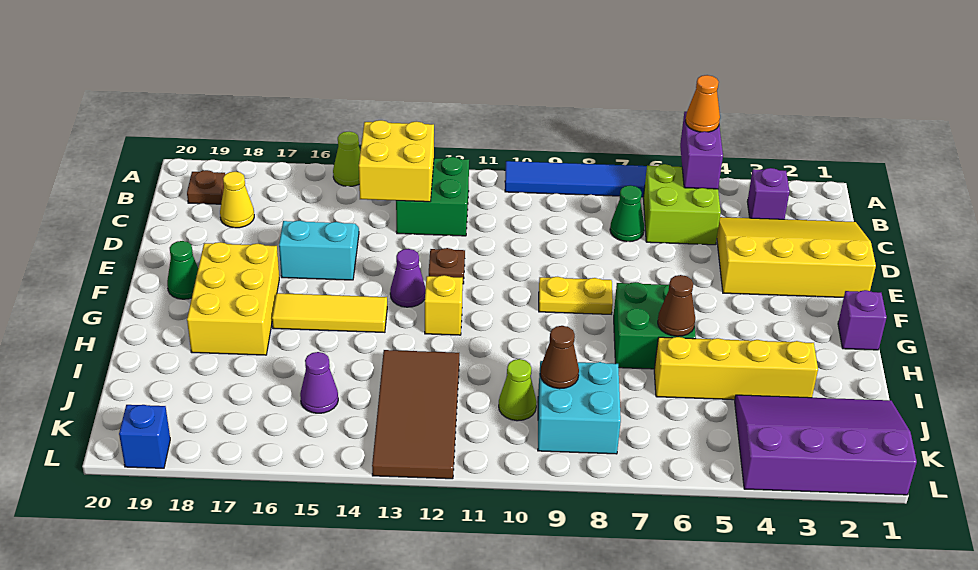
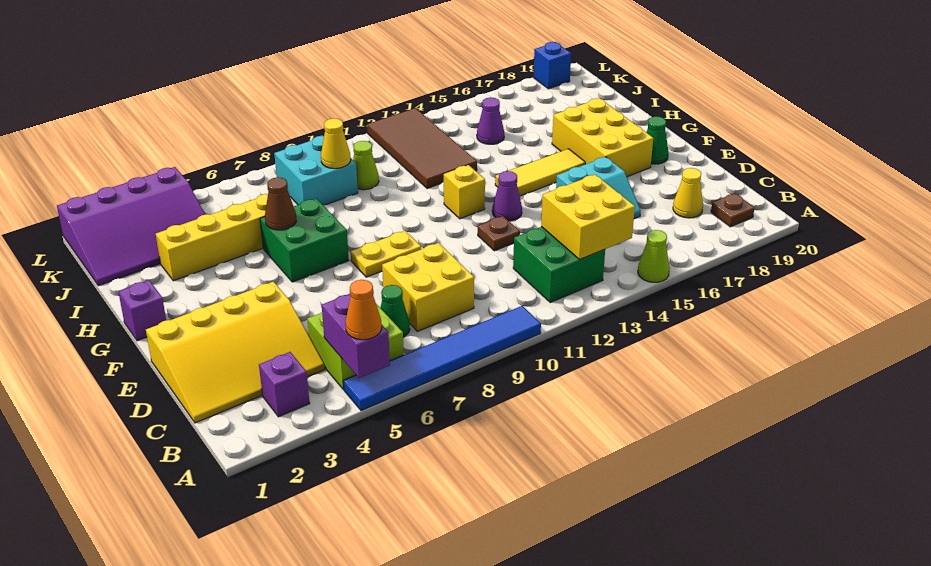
none -> yellow brick C8:D9 level 1
brown cone J9 level 2 -> yellow cone J9 level 2

